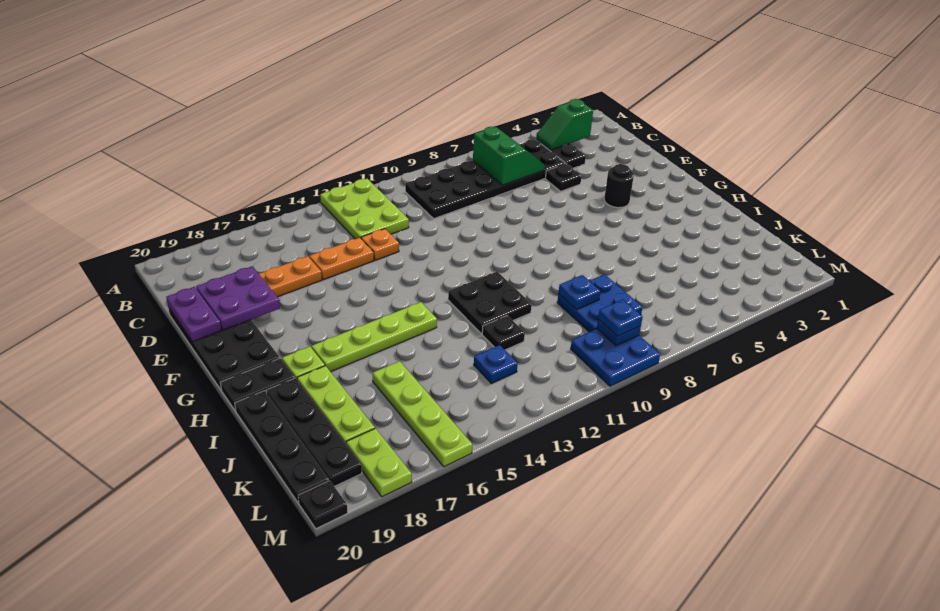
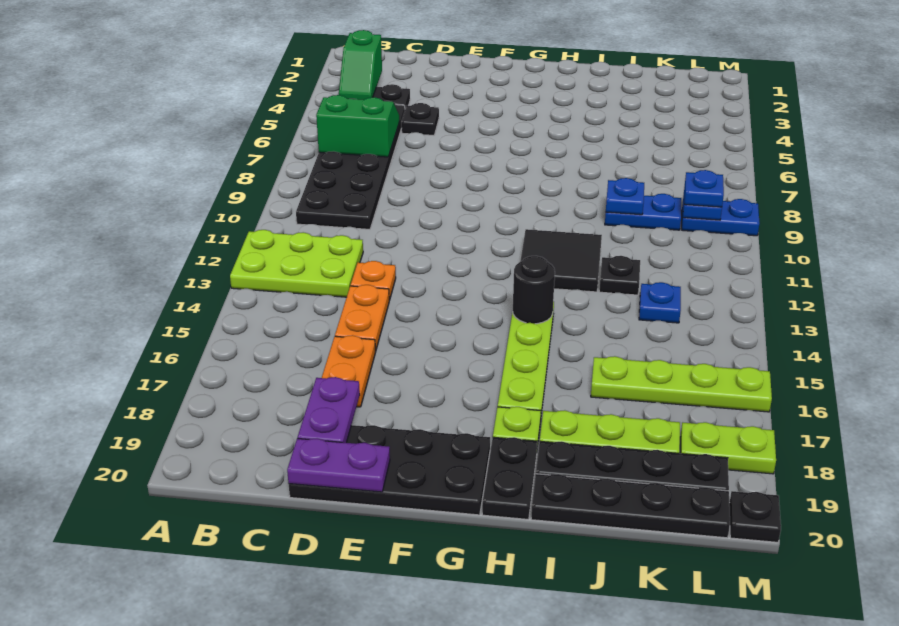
purple plate D18:E19 level 2 -> purple plate D18:D19 level 2
black round brick F4 level 1 -> black round brick H14 level 2
black plate H11:I12 level 1 -> black tile H11:I12 level 1
blue plate J8:K9 level 1 -> blue plate J9:K9 level 1
blue plate L9:M10 level 1 -> blue plate L9:M9 level 1

